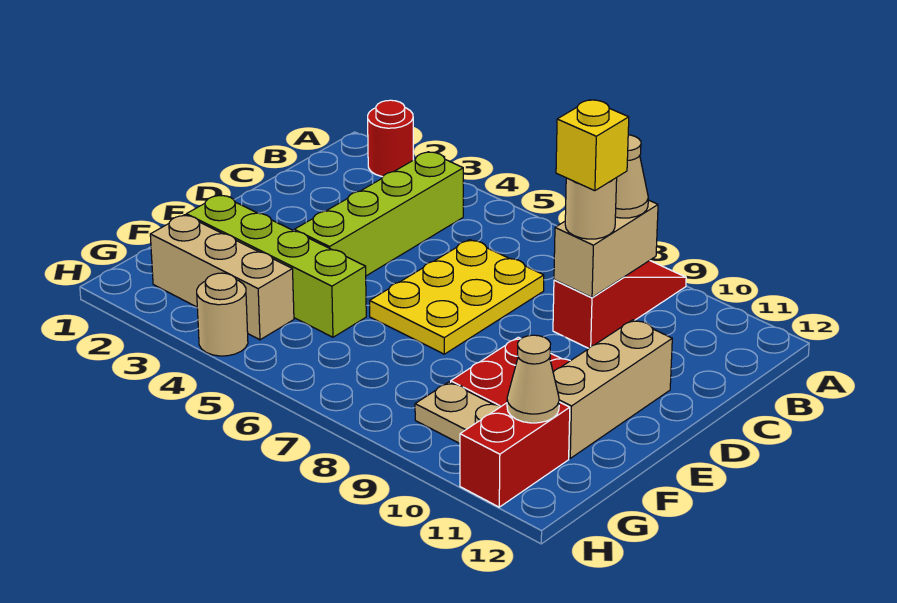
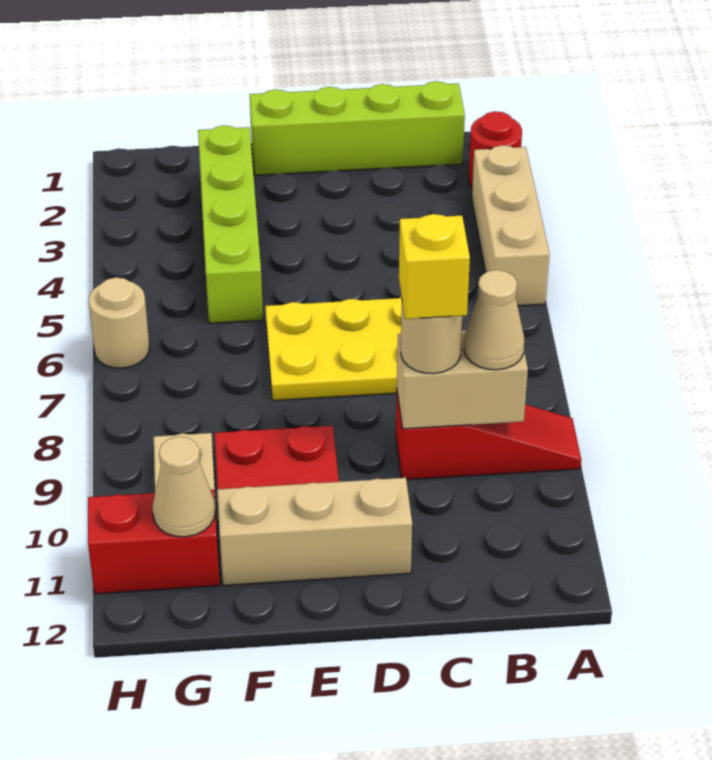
lime brick B4:E4 level 1 -> lime brick B1:E1 level 1
tan brick G2:G4 level 1 -> tan brick A3:A5 level 1
tan round brick H4 level 1 -> tan round brick H6 level 1

